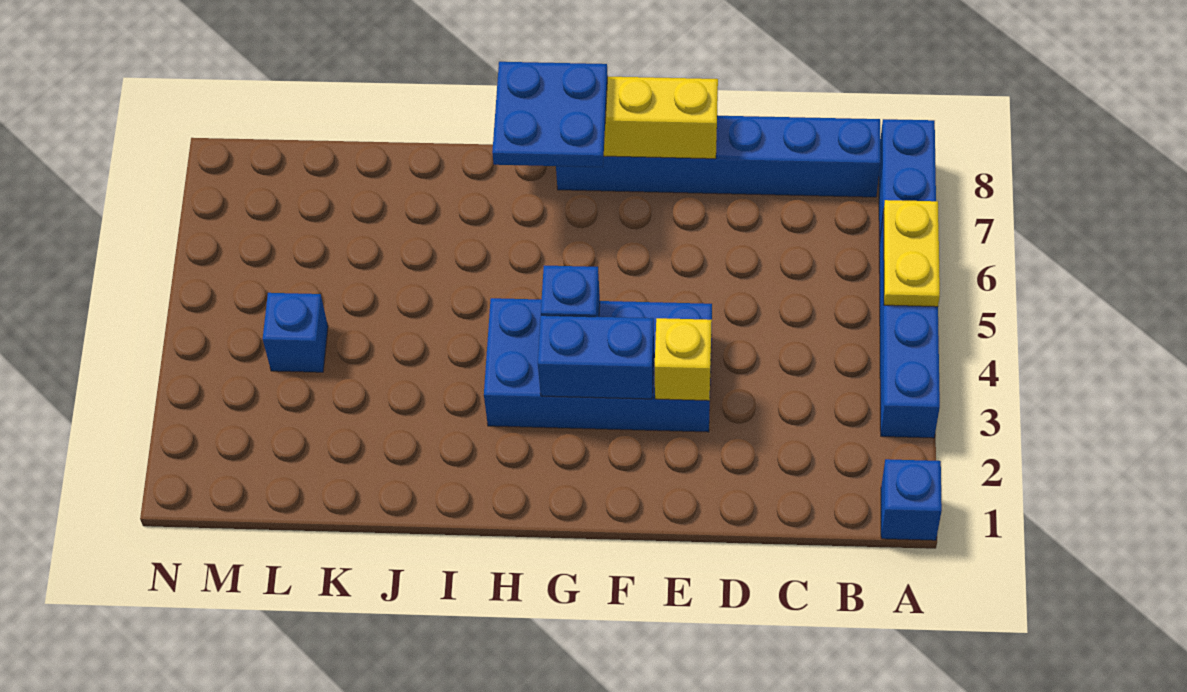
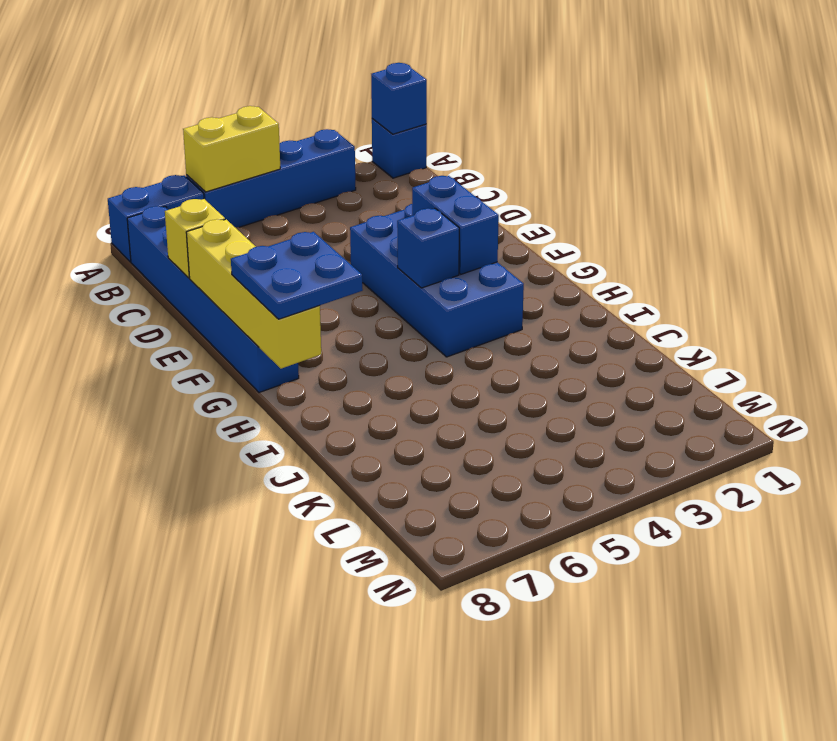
yellow plate A5:A6 level 2 -> yellow brick A5:A6 level 2
yellow brick E3 level 2 -> yellow brick D8 level 2
blue brick L4 level 1 -> blue brick A1 level 2

